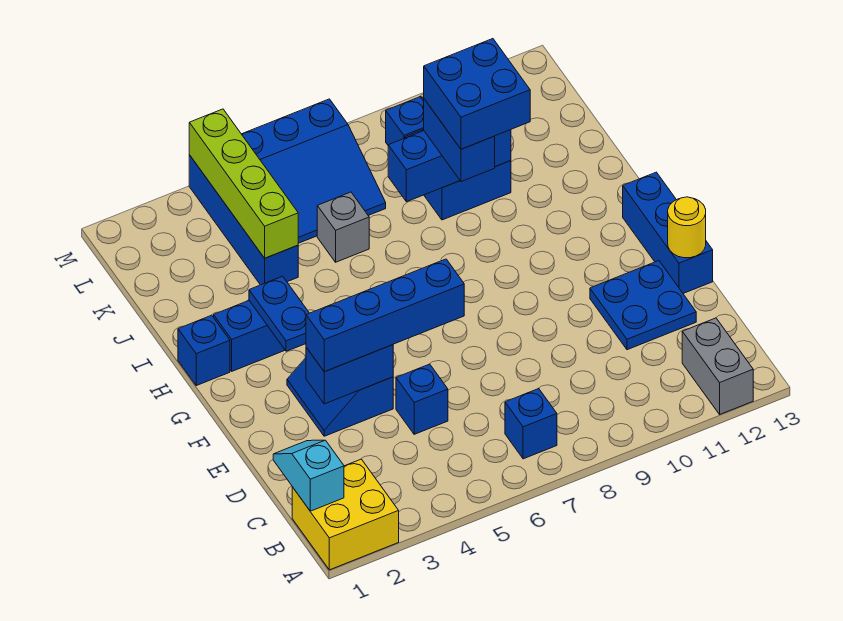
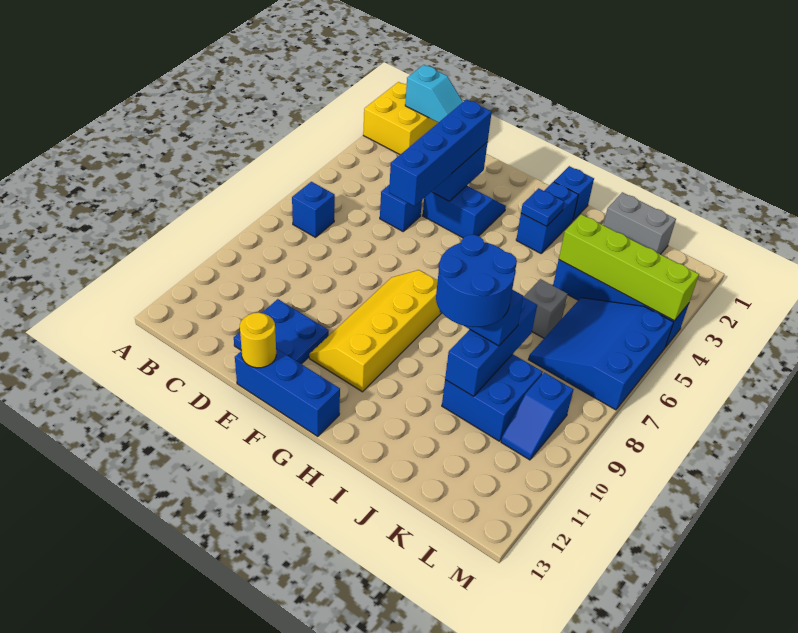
grey brick A12:B12 level 1 -> grey brick J1:K1 level 1
none -> yellow slope F8:G11 level 1 top G
blue plate G3:H3 level 2 -> blue plate H3 level 2
blue brick I9:J10 level 4 -> blue round brick I9:J10 level 4

